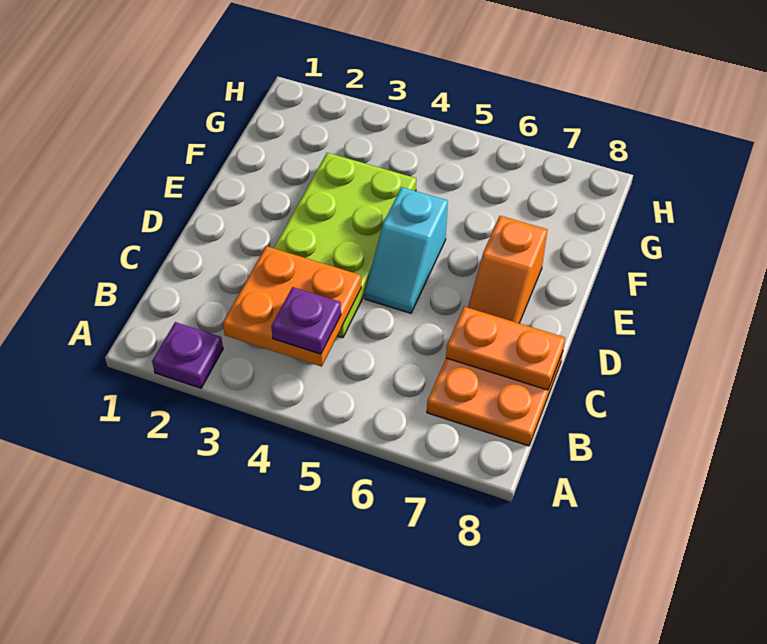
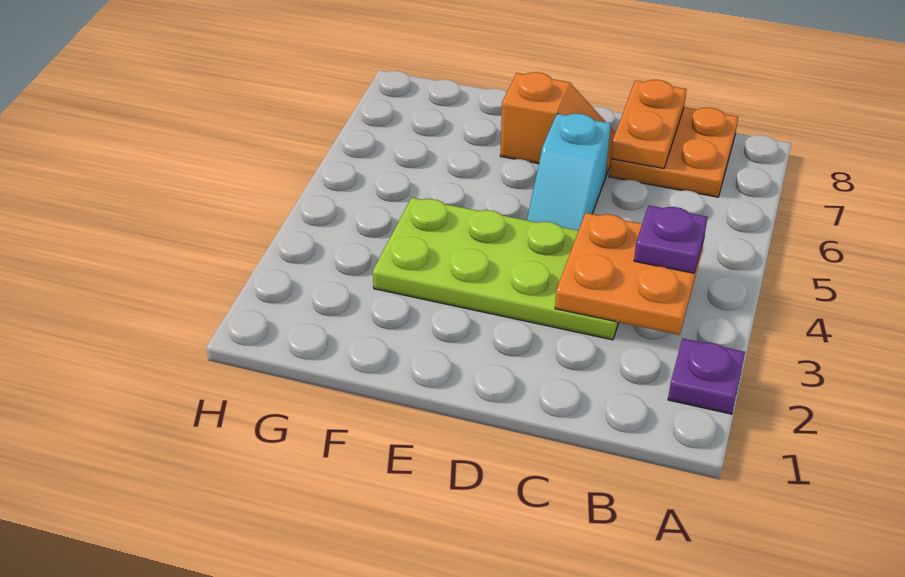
cyan slope D5:E5 level 1 top E -> cyan slope D5:D6 level 1 top 6

